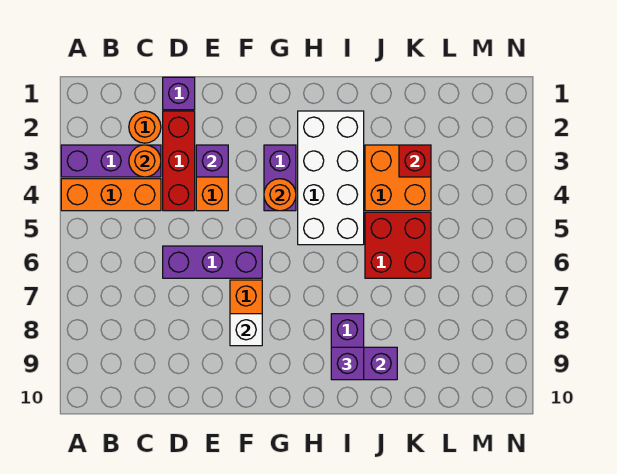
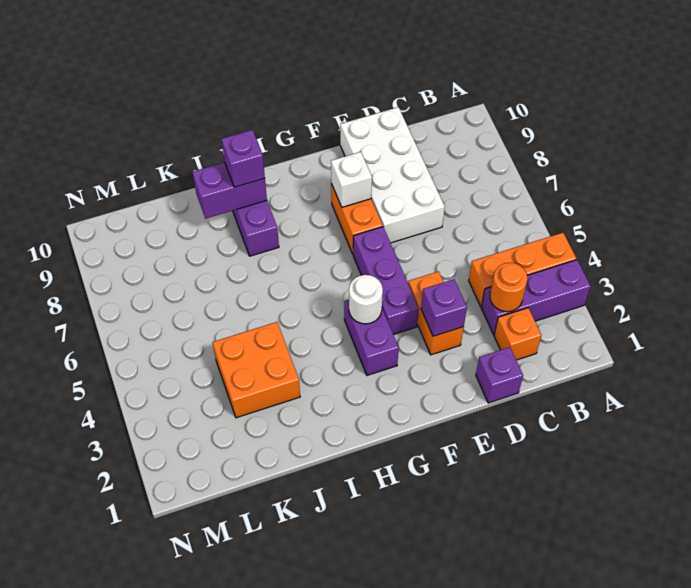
orange round brick C2 level 1 -> orange brick C2 level 1
red brick D2:D4 level 1 -> none
purple brick D6:F6 level 1 -> purple brick F4:F6 level 1
orange round brick G4 level 2 -> white round brick G4 level 2
white brick H2:I5 level 1 -> white brick D7:E10 level 1
red brick J5:K6 level 1 -> none
red brick K3 level 2 -> none

